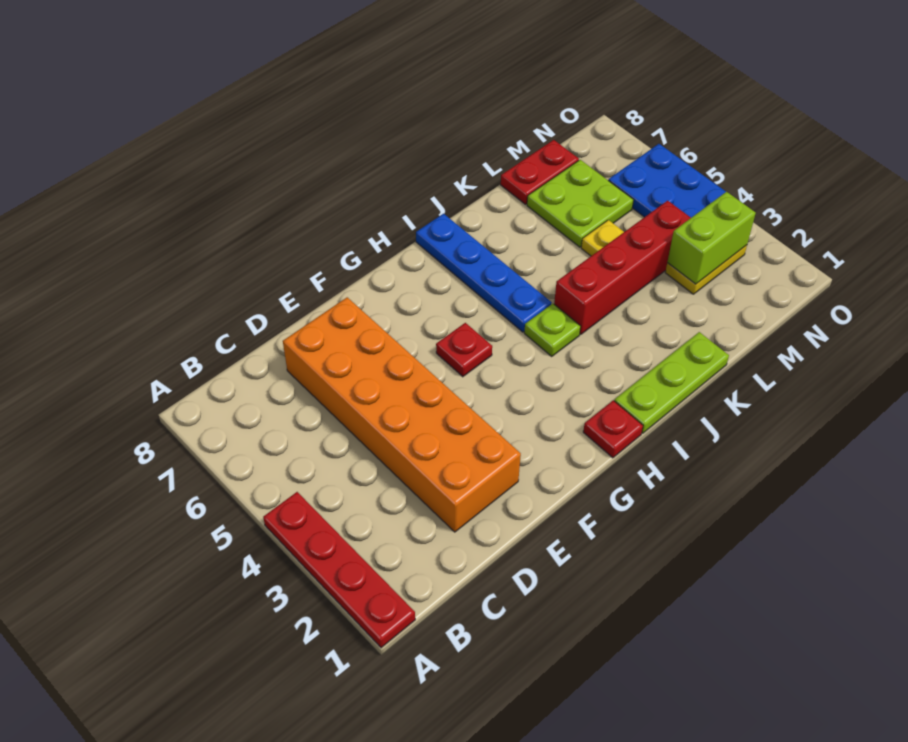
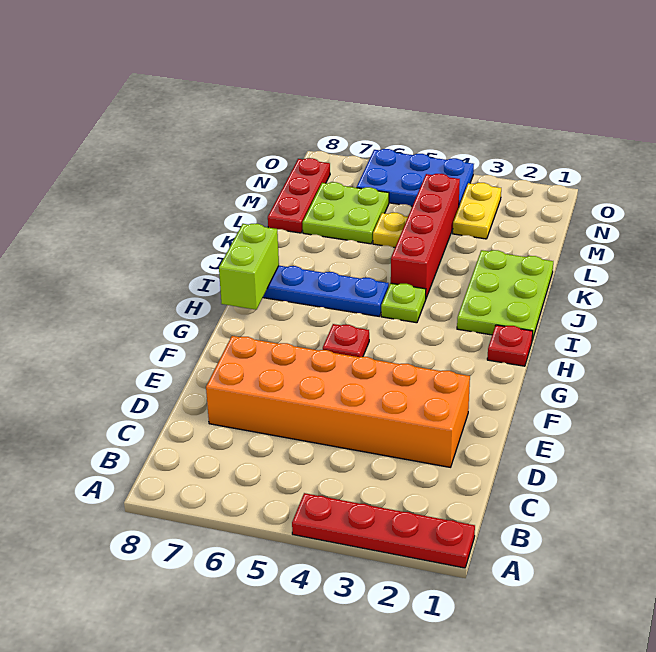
lime plate I1:K1 level 1 -> lime plate I1:K2 level 1
red plate L8:M8 level 1 -> red plate L8:N8 level 1
lime brick M3:N3 level 2 -> lime brick H8:I8 level 2

